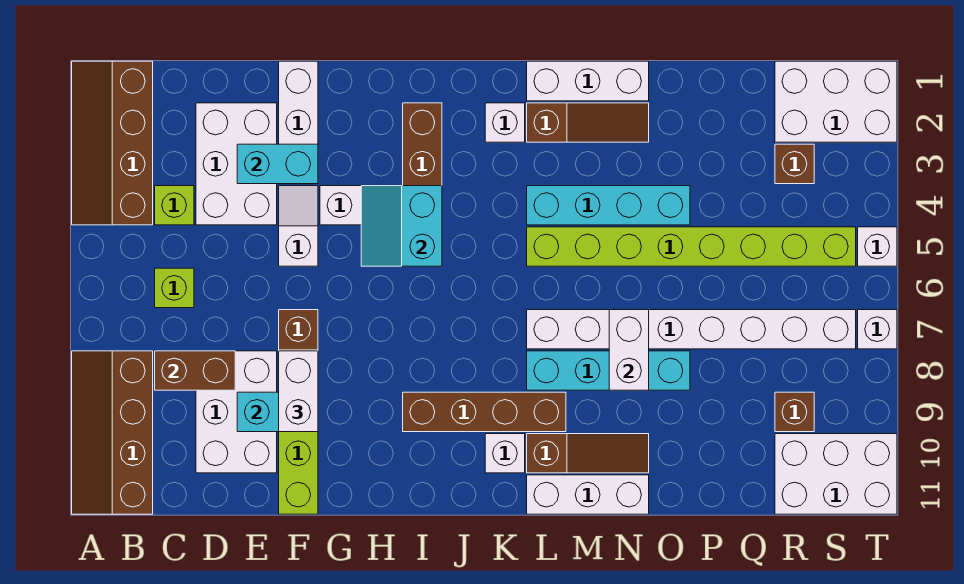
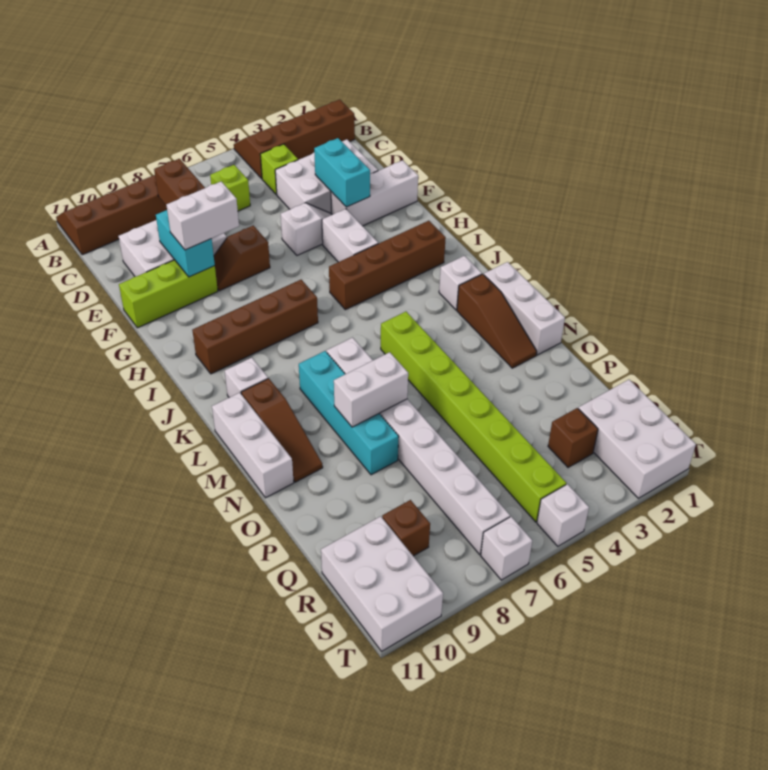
cyan slope H4:I5 level 2 top I -> none
brown brick I9:L9 level 1 -> brown brick I7:I10 level 1
cyan brick L4:O4 level 1 -> none

